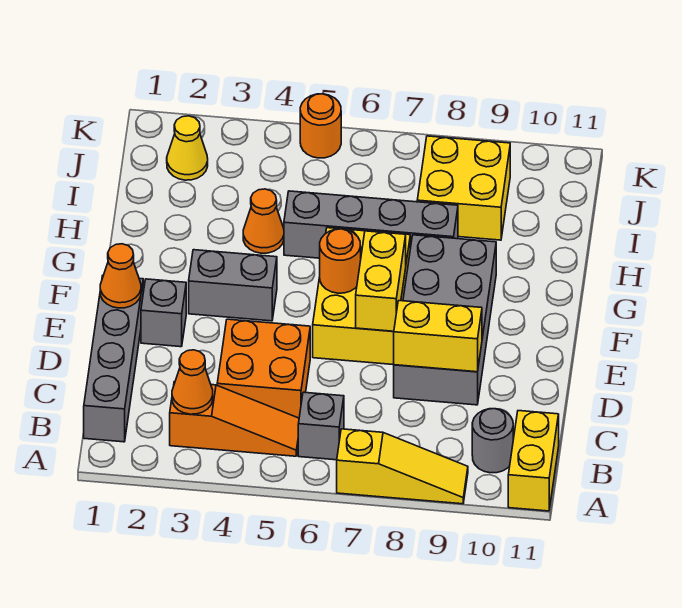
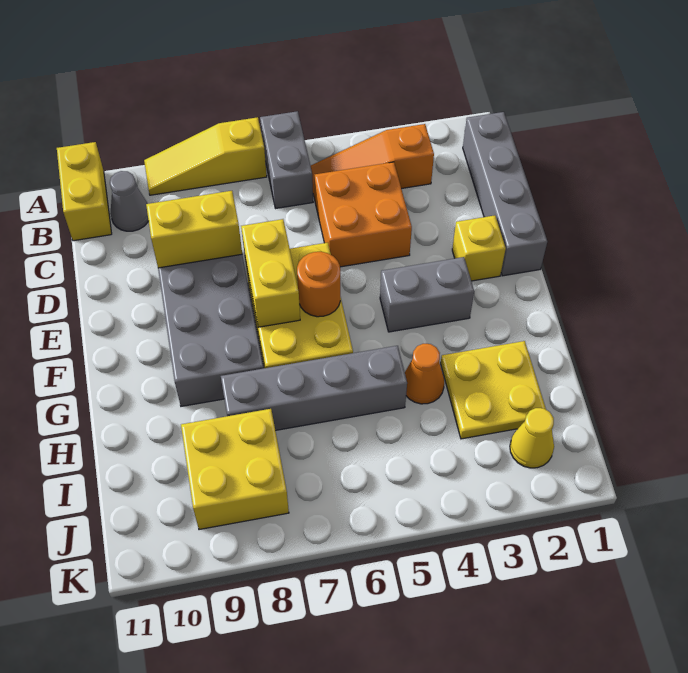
orange cone B3 level 2 -> none
grey brick B6 level 1 -> grey brick A6:B6 level 1
grey round brick B10 level 1 -> grey cone B10 level 1
orange cone E1 level 2 -> none
grey brick E2 level 1 -> yellow brick E2 level 1
none -> yellow plate H2:I3 level 1
orange round brick K5 level 1 -> none

